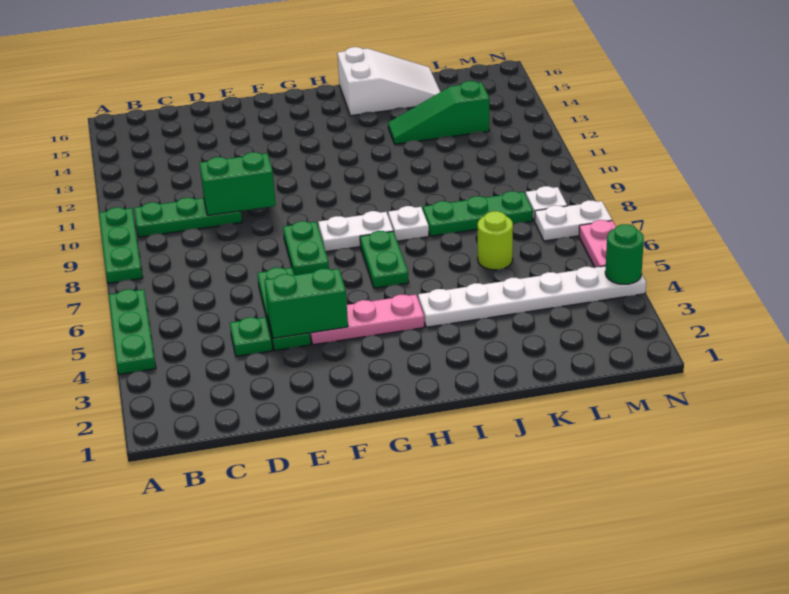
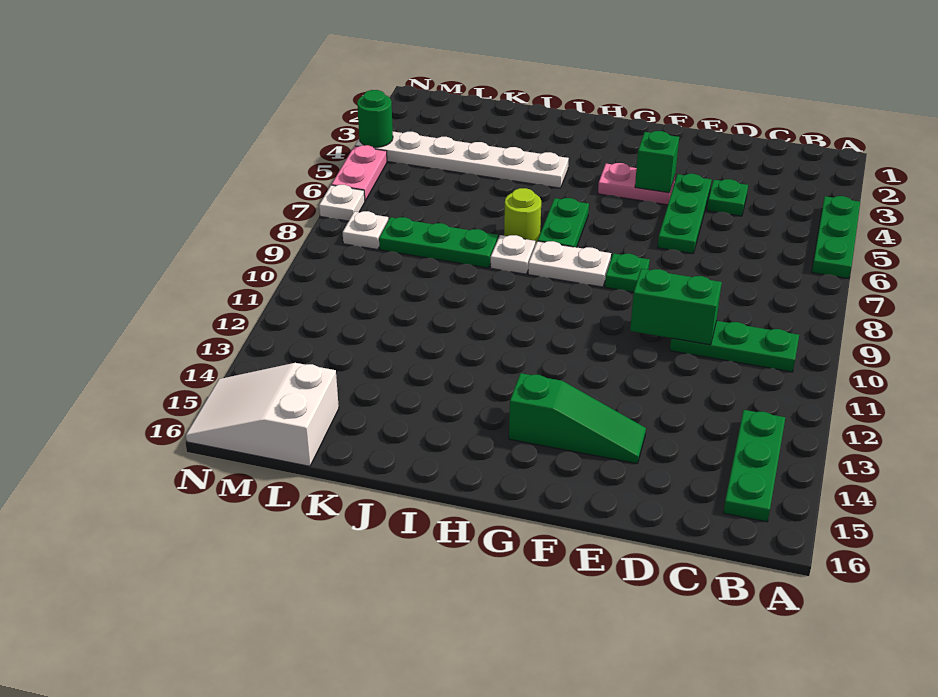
green plate A8:A10 level 1 -> green plate B13:B15 level 1
green brick E4:F4 level 2 -> green brick F4 level 2
pink plate F4:H4 level 1 -> pink plate F4:G4 level 1
green plate F7:F8 level 1 -> green plate F8 level 1
white slope I15:K16 level 1 top I -> white slope L15:N16 level 1 top L
green slope J13:L13 level 1 top L -> green slope E14:G14 level 1 top G
lime round brick K6 level 1 -> lime round brick I7 level 1
white plate M7:N7 level 1 -> white plate N7 level 1

